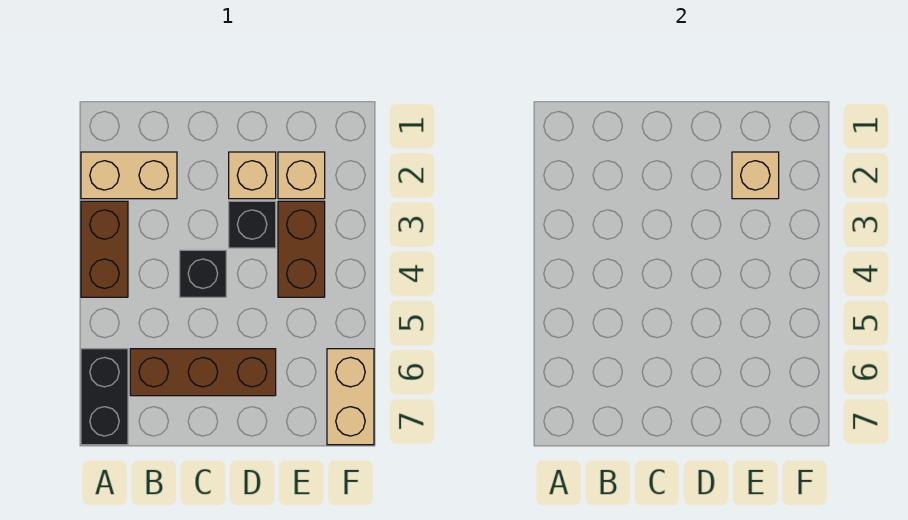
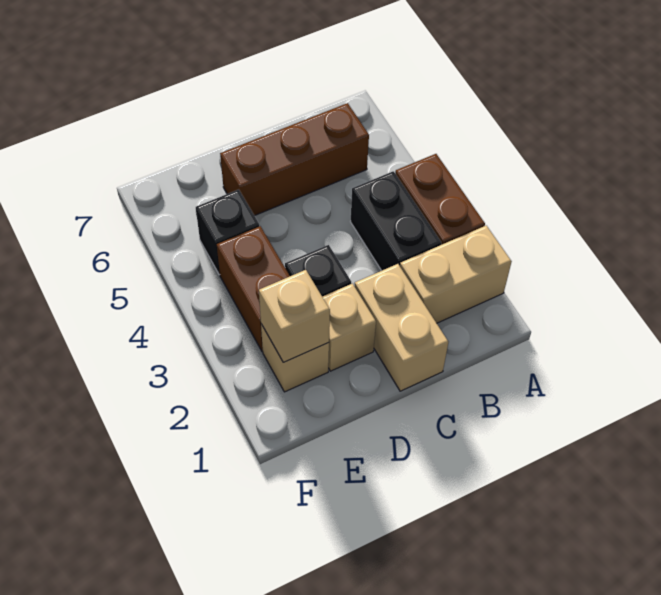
black brick A6:A7 level 1 -> black brick B3:B4 level 1
black brick C4 level 1 -> black brick E5 level 1
tan brick F6:F7 level 1 -> tan brick C1:C2 level 1

